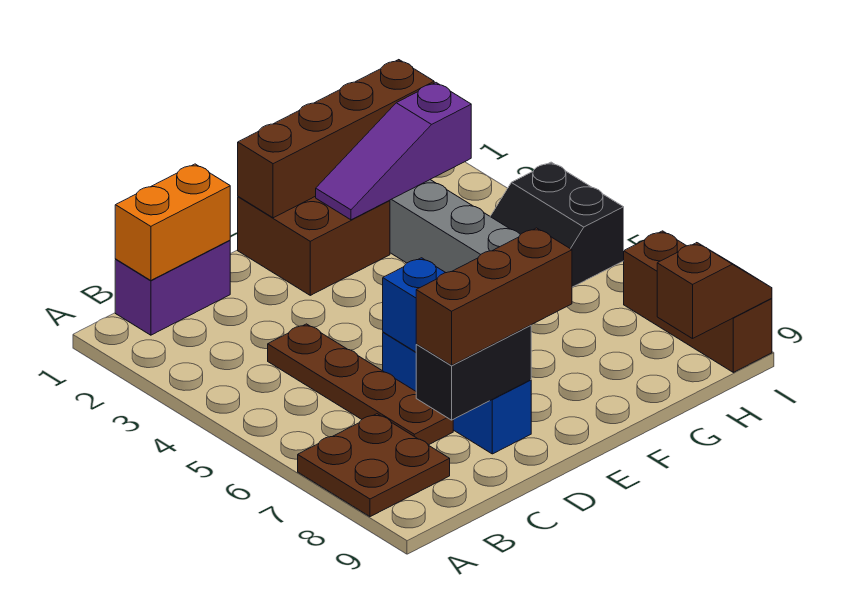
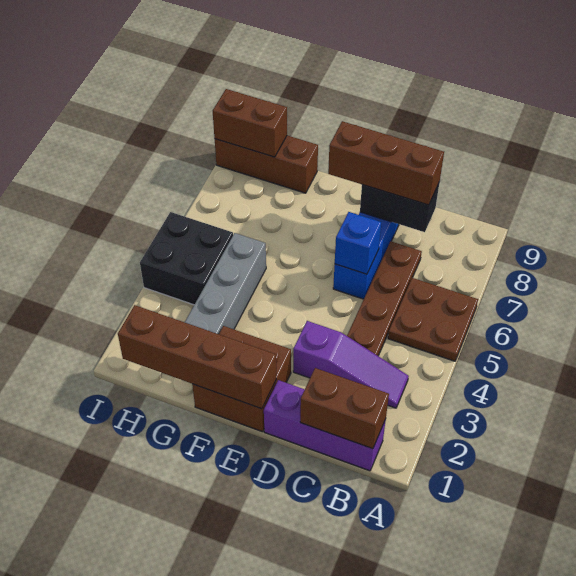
brown plate A7:B8 level 1 -> brown plate A5:B6 level 1
purple brick B1:C1 level 1 -> purple brick B1:D1 level 1
orange brick B1:C1 level 2 -> brown brick B1:C1 level 2
purple slope F2:H2 level 2 top H -> purple slope B3:D3 level 1 top D
black slope H4:I5 level 1 top I -> black brick H4:I5 level 1
brown slope H9:I9 level 2 top H -> brown brick H9:I9 level 2
brown brick I7:I9 level 1 -> brown brick G9:I9 level 1

